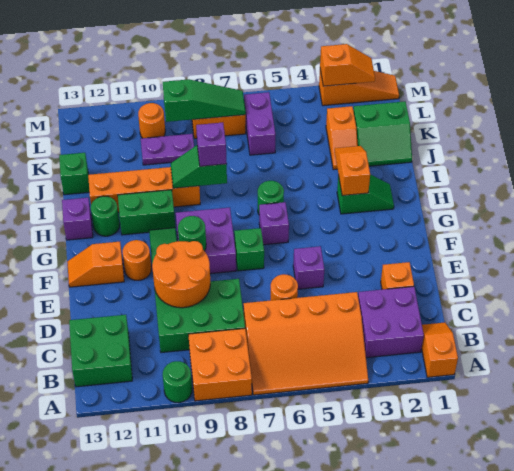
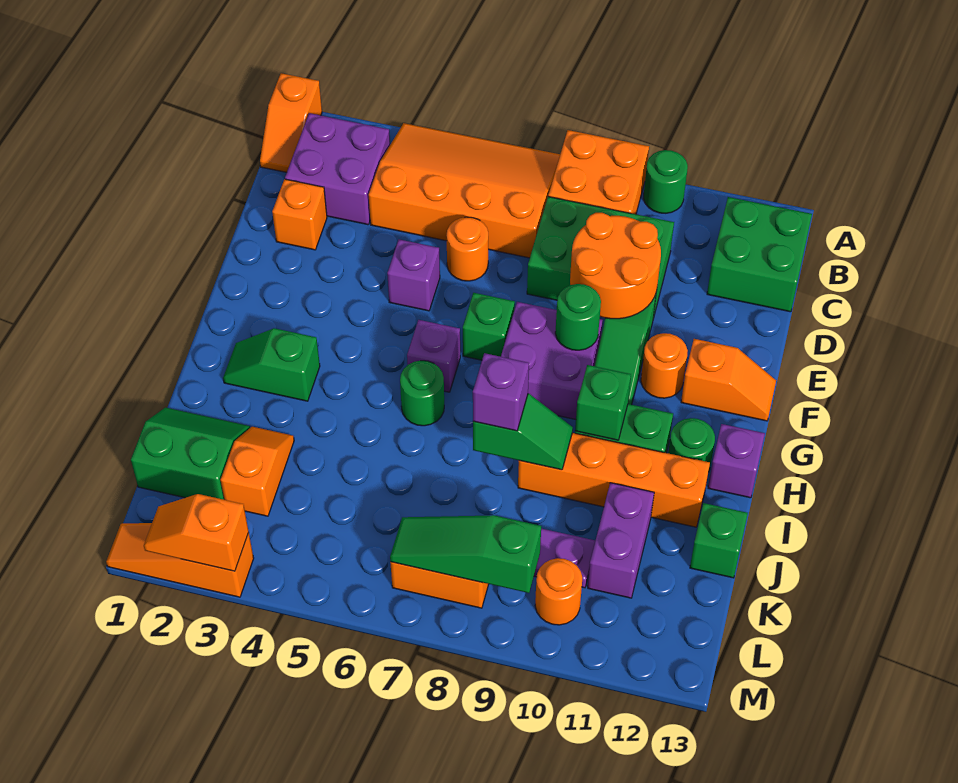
orange slope H3:I3 level 2 top H -> none
none -> green brick H10 level 2
purple brick K6:L6 level 1 -> purple brick J11:K11 level 1

